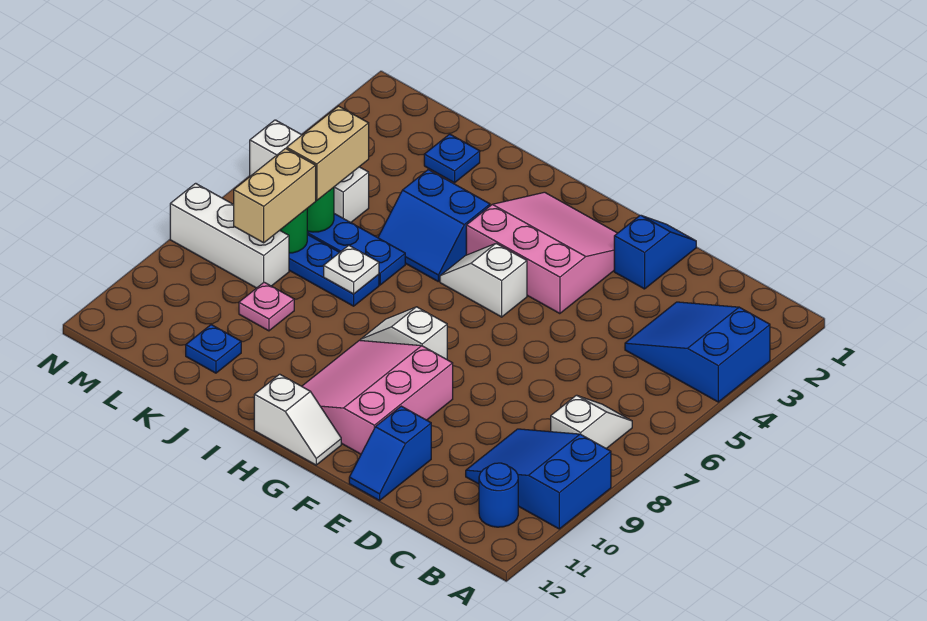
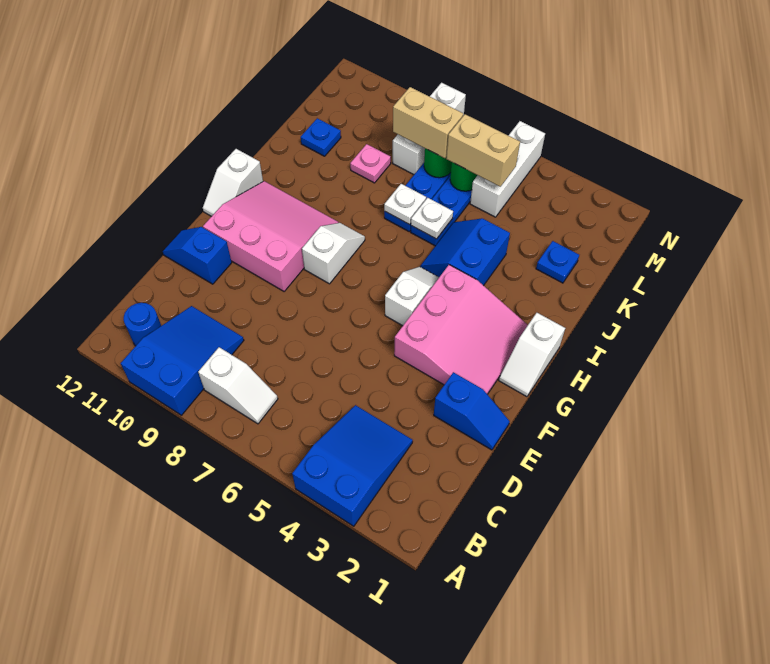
none -> white slope G1:H1 level 1 top H
none -> white plate J6 level 2

